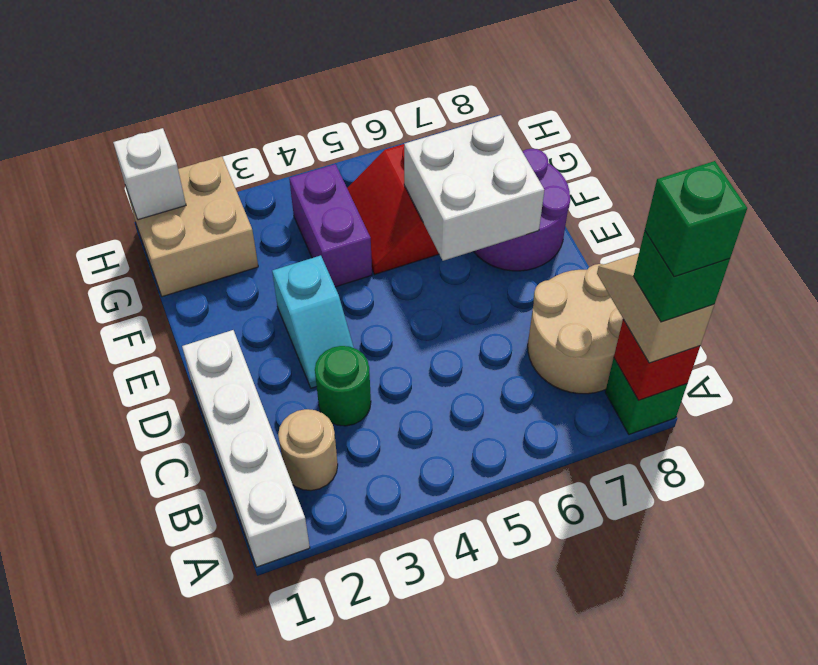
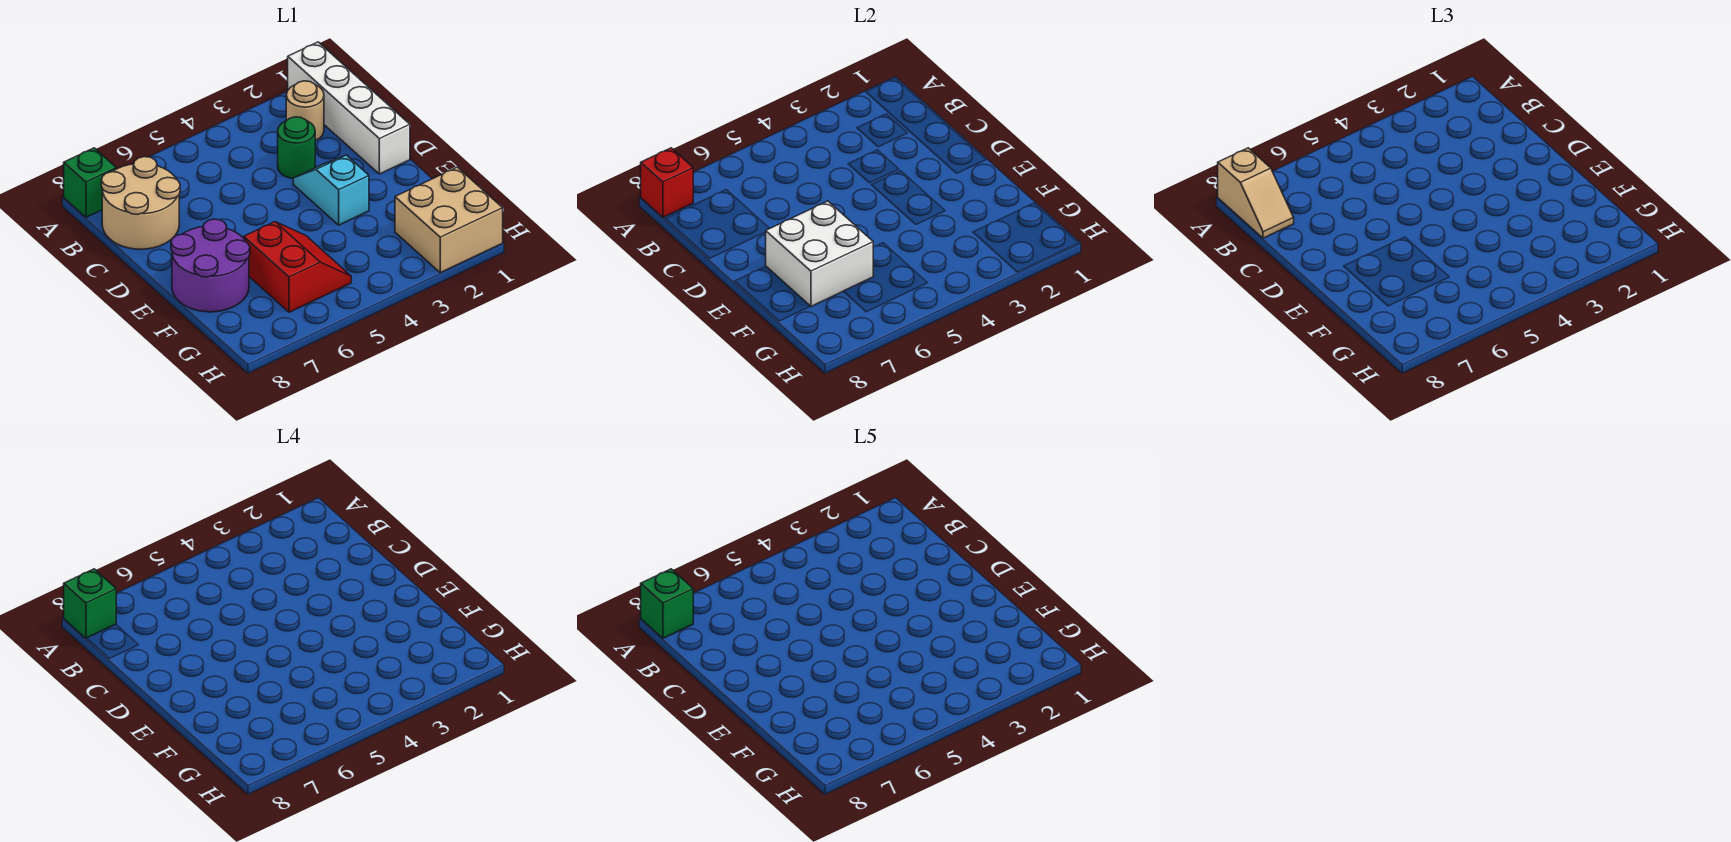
purple brick F4:G4 level 1 -> none
white brick H1 level 2 -> none

